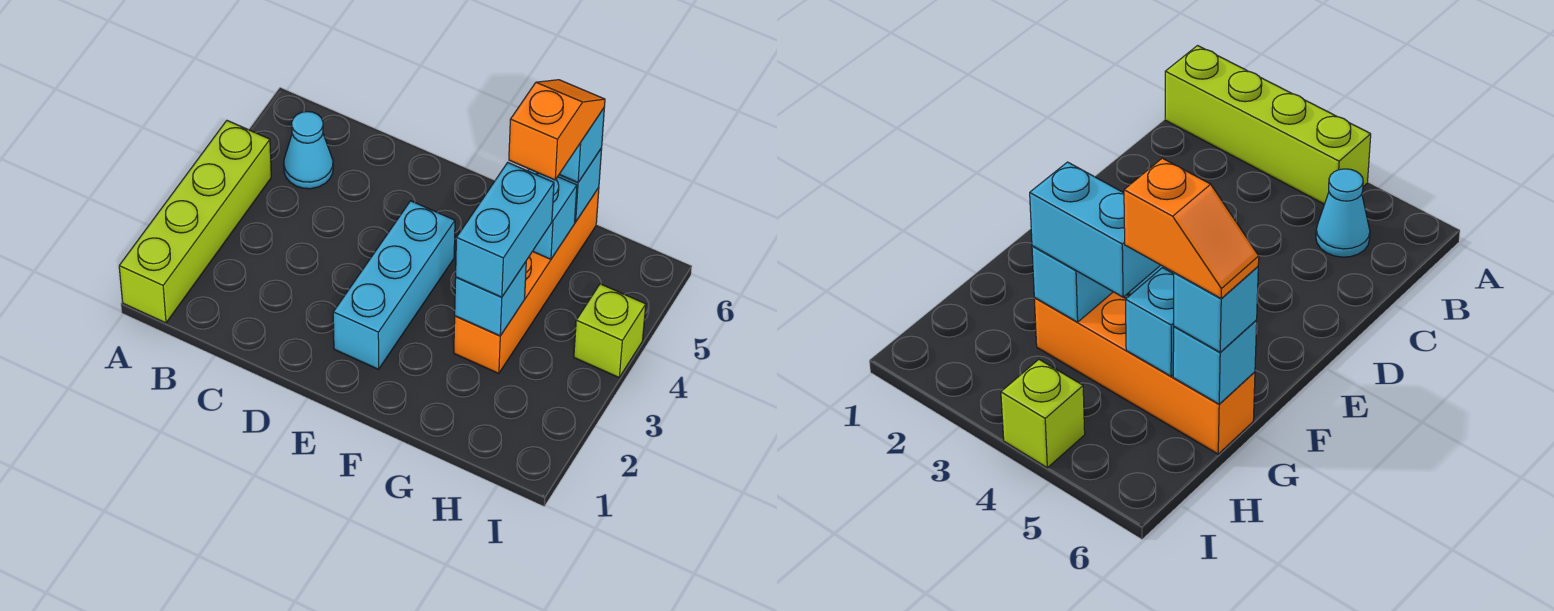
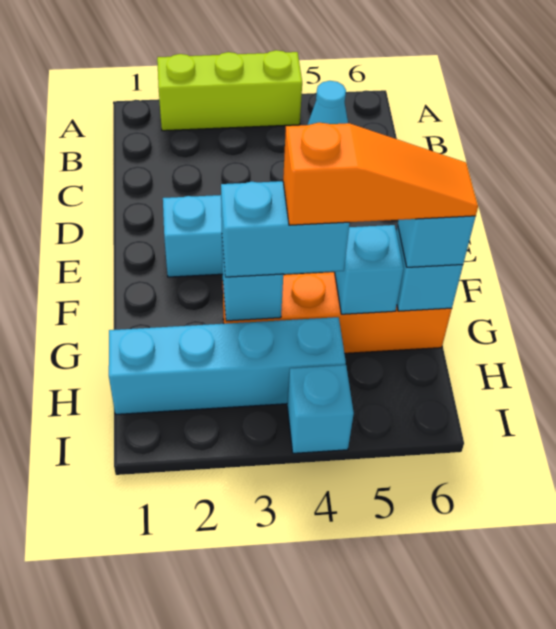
lime brick A1:A4 level 1 -> lime brick A2:A4 level 1
orange slope G5:G6 level 4 top 5 -> orange slope G4:G6 level 4 top 4
none -> cyan brick H1:H4 level 1
lime brick I4 level 1 -> cyan brick I4 level 1

